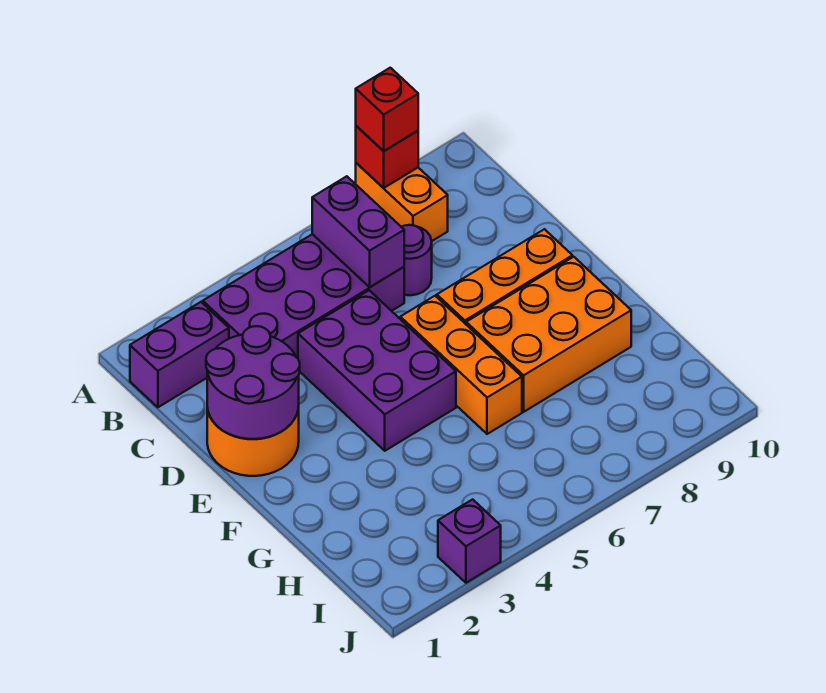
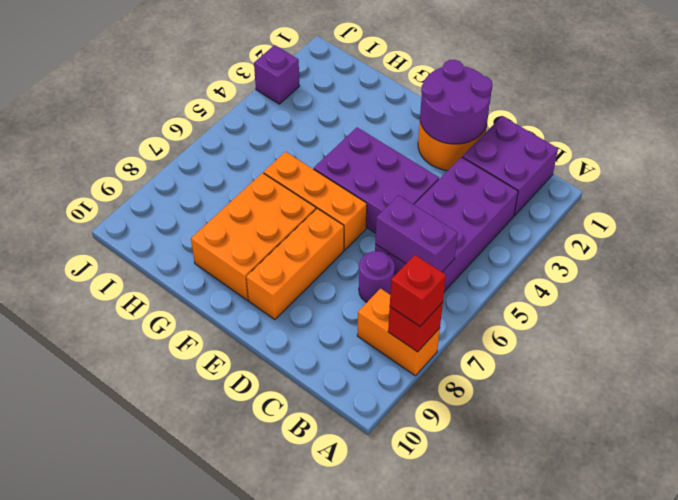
purple brick B1:B2 level 1 -> purple brick B1:C2 level 1

